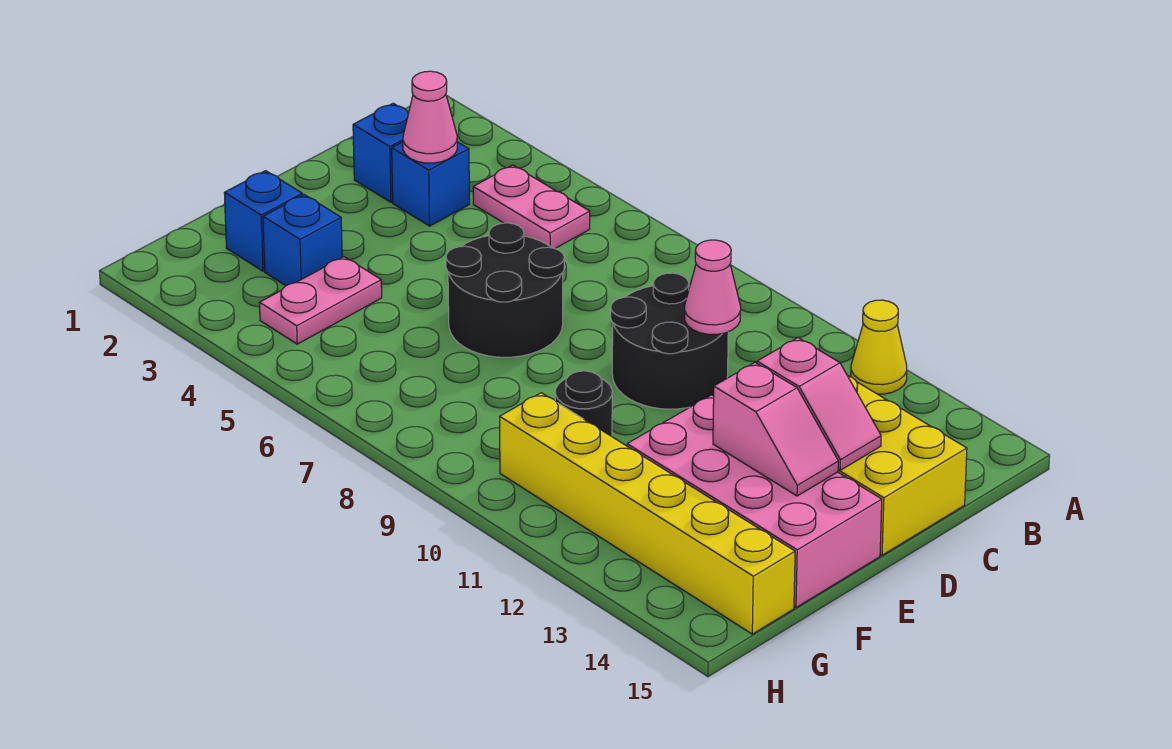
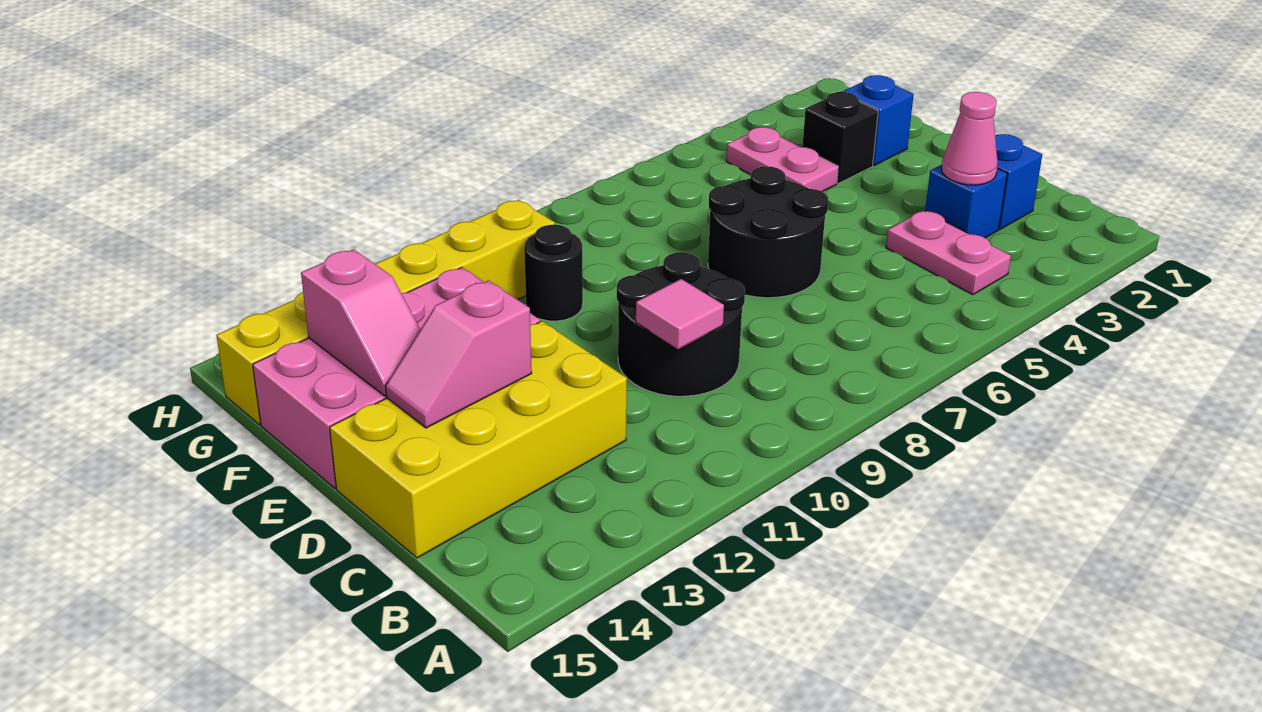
yellow cone A12 level 1 -> none
pink plate B4:B5 level 1 -> pink plate B4:C4 level 1
pink cone C10 level 2 -> pink tile C10 level 2
pink slope E13:E14 level 2 top 13 -> pink slope E14:F14 level 2 top F
blue brick F3 level 1 -> black brick F3 level 1

